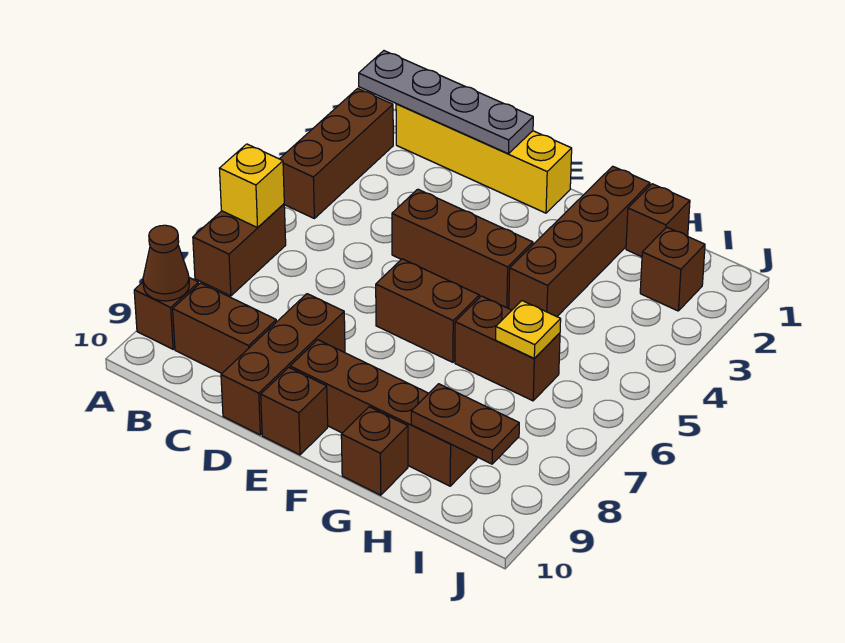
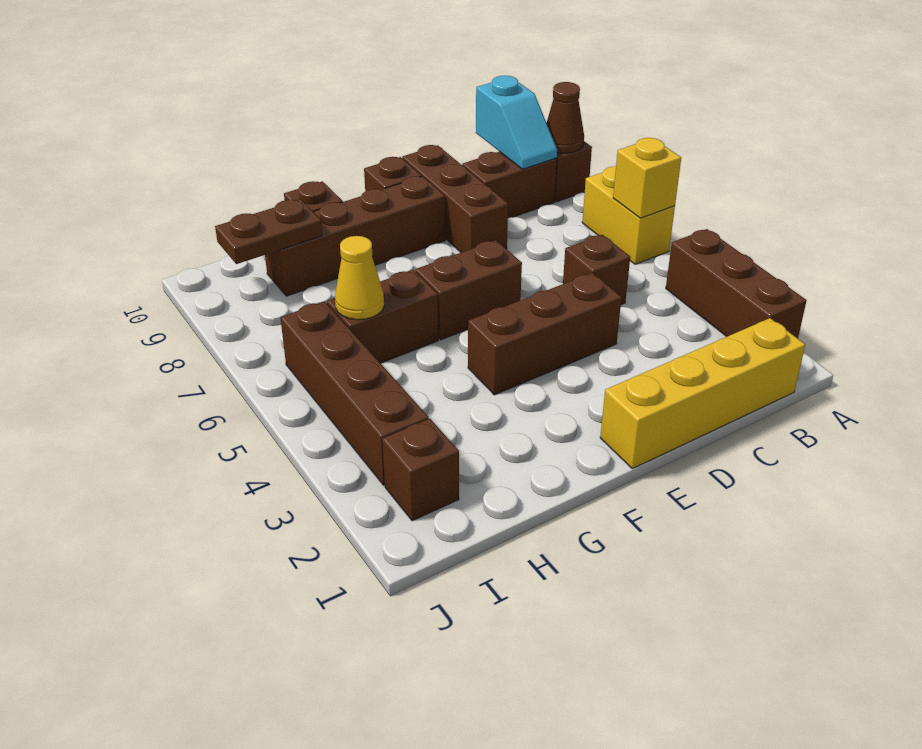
grey plate A1:D1 level 2 -> none
brown brick A6:A7 level 1 -> yellow brick A6:A7 level 1
none -> cyan slope B9:B10 level 2 top 10
brown brick G1:G4 level 1 -> brown brick I3:I6 level 1
brown brick H1 level 1 -> brown brick C5 level 1
yellow plate H6 level 2 -> yellow cone H6 level 2

